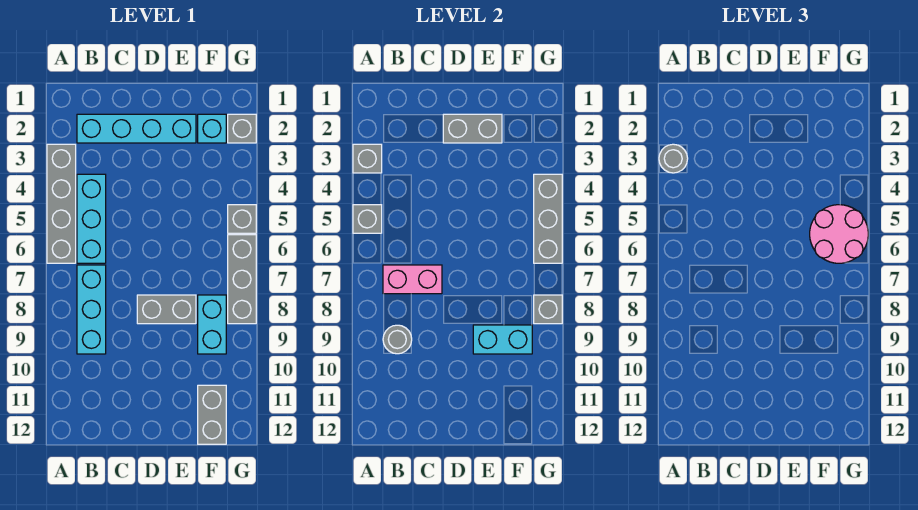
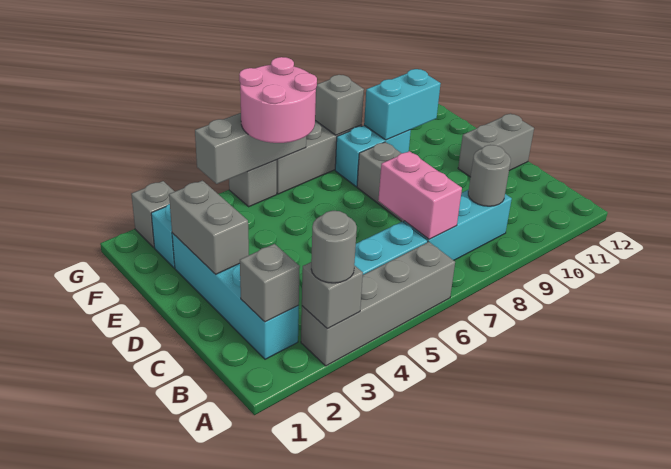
grey brick A5 level 2 -> grey brick B2 level 2
cyan brick E9:F9 level 2 -> cyan brick F9:F10 level 2
grey brick F11:F12 level 1 -> grey brick D11:D12 level 1

